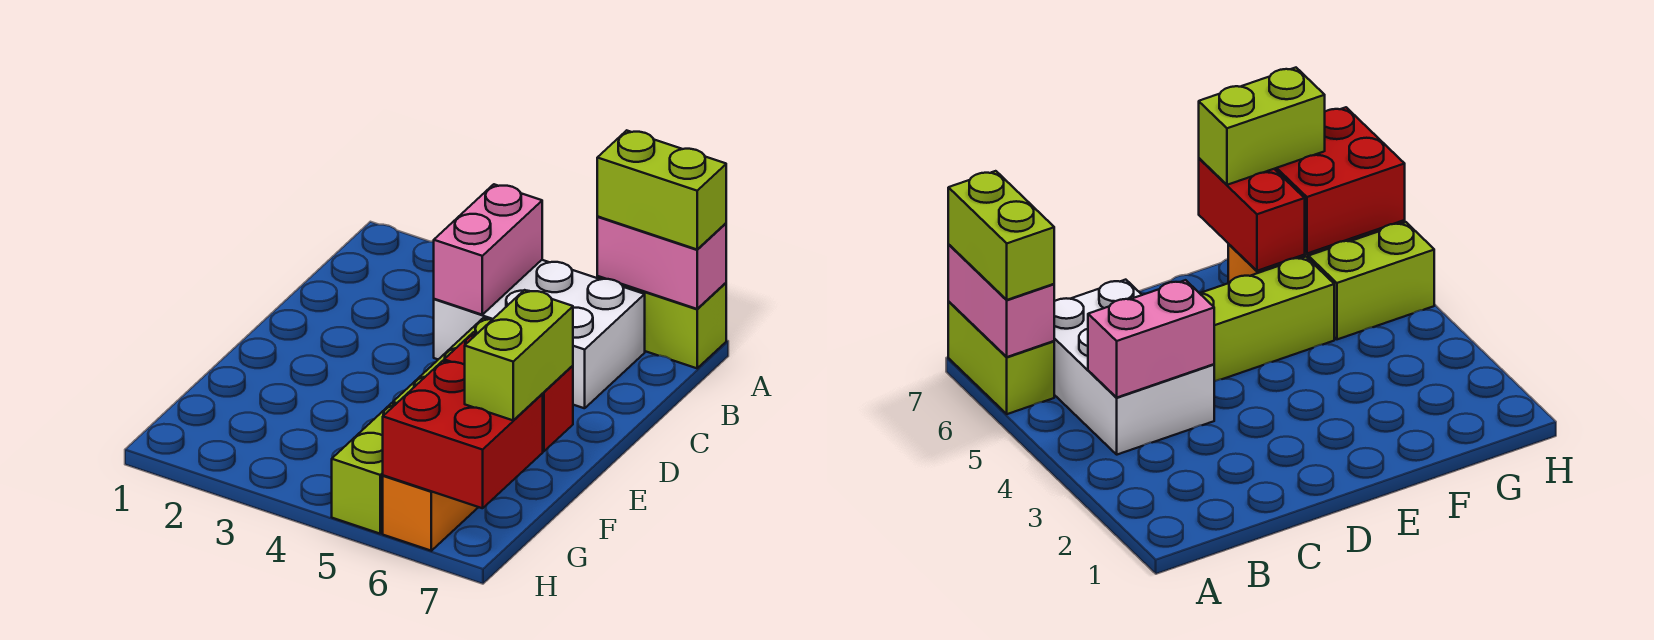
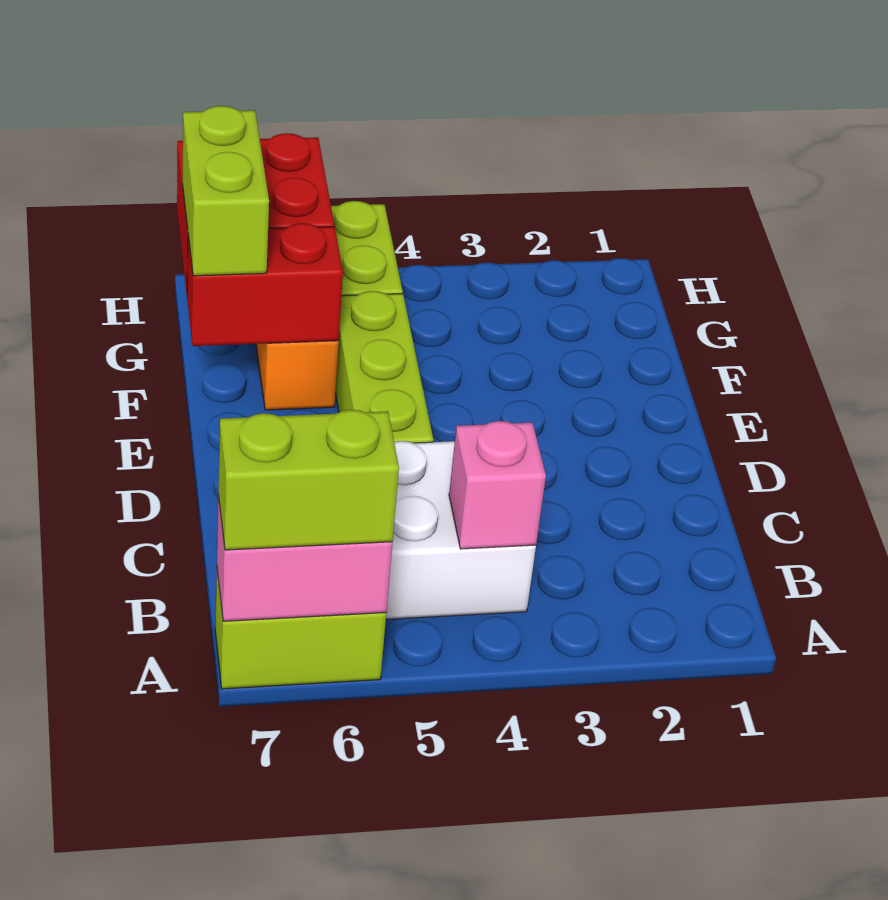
pink brick B4:C4 level 2 -> pink brick B4 level 2

